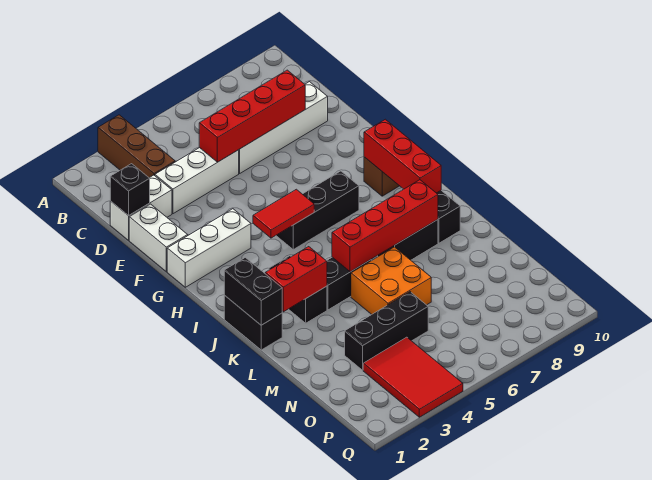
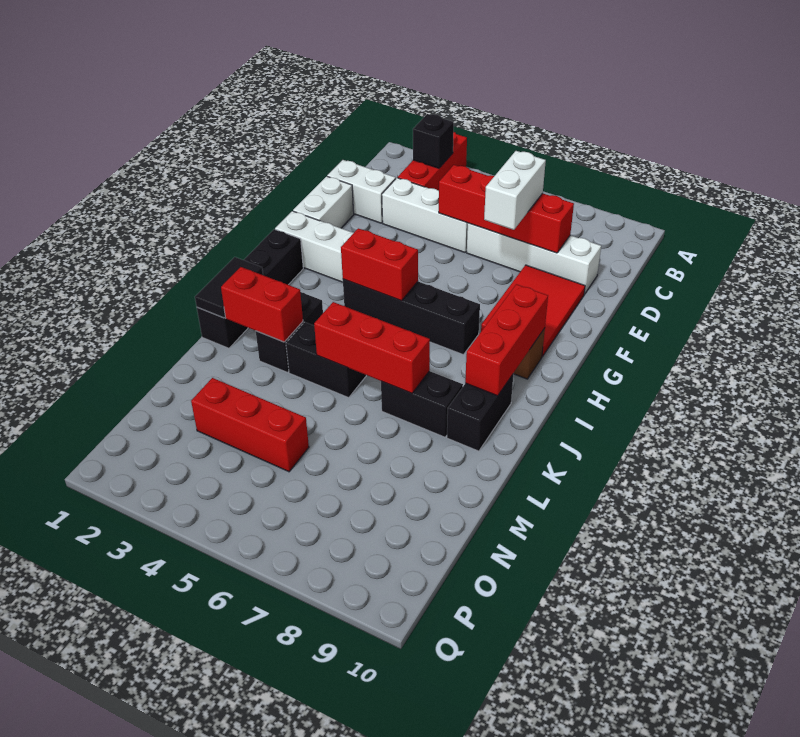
brown brick A3:C3 level 1 -> red brick A3:C3 level 1
black brick D1 level 2 -> black brick B3 level 2
none -> white brick D7:E7 level 3
red tile H4:H5 level 2 -> red brick H4:H5 level 2
black brick H5:H7 level 1 -> black brick H4:H7 level 1
black brick J1:K1 level 1 -> black brick H1:K1 level 1
black brick J1:K1 level 2 -> black tile J1:K1 level 2
red brick K5:K8 level 2 -> red brick K5:K7 level 2
orange brick L5:M6 level 1 -> none
black brick N3:N5 level 1 -> red brick N3:N5 level 1
red tile O3:Q4 level 1 -> red tile E8:G9 level 1

